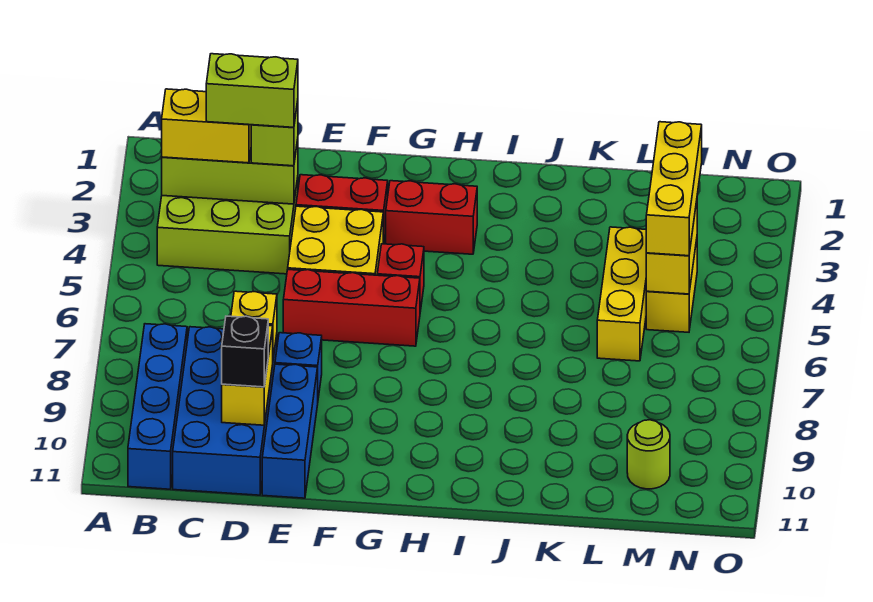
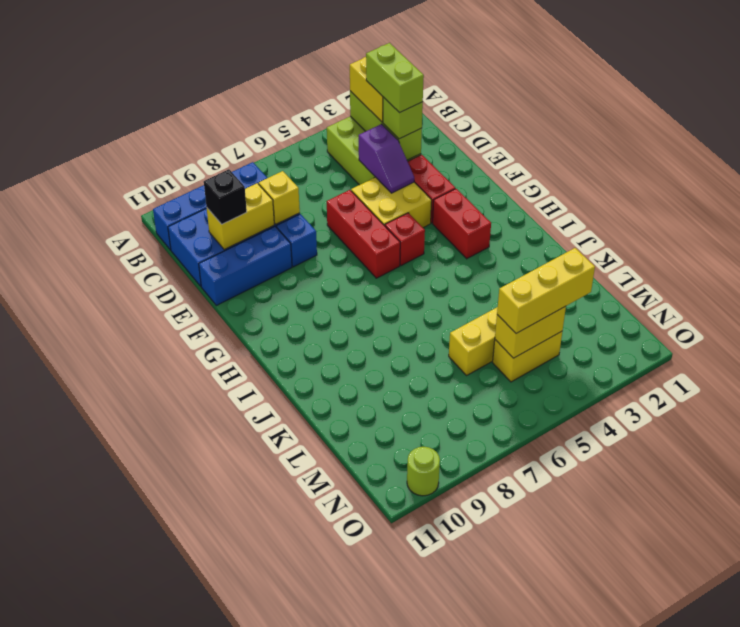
none -> purple slope D4:E4 level 2 top D
lime round brick M10 level 1 -> lime round brick O10 level 1

